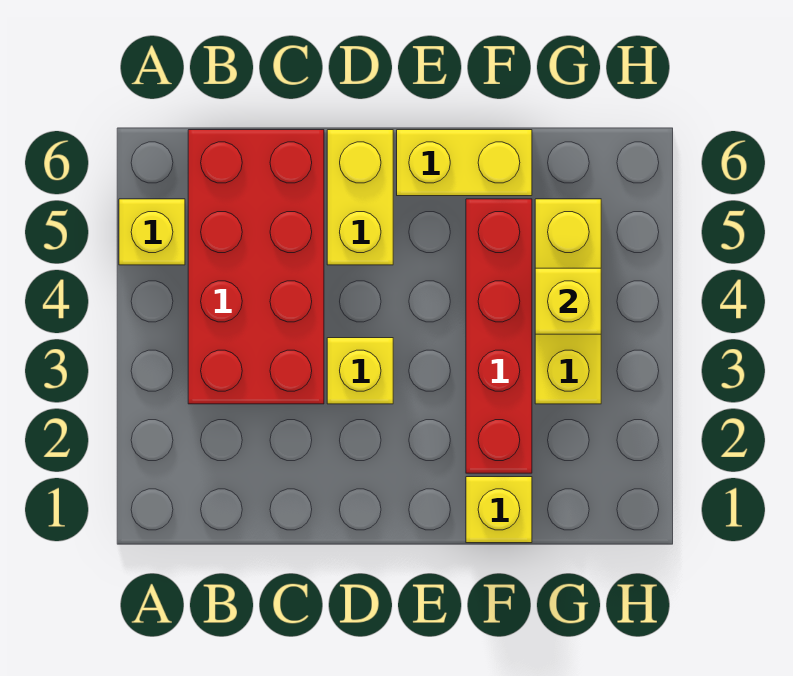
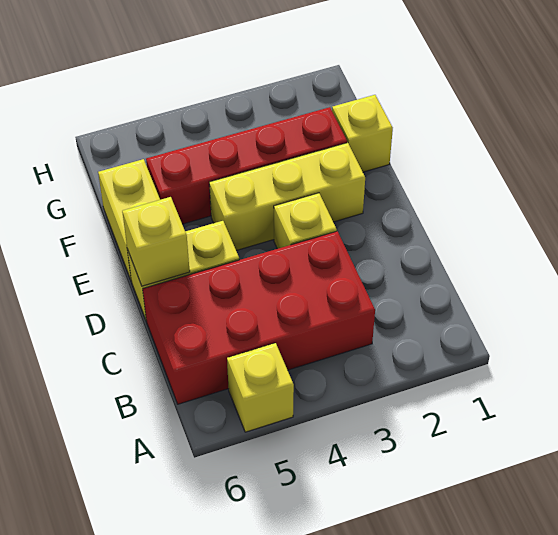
yellow brick G3:G5 level 1 -> yellow brick E2:E4 level 1
yellow brick G4 level 2 -> yellow brick D6 level 2

